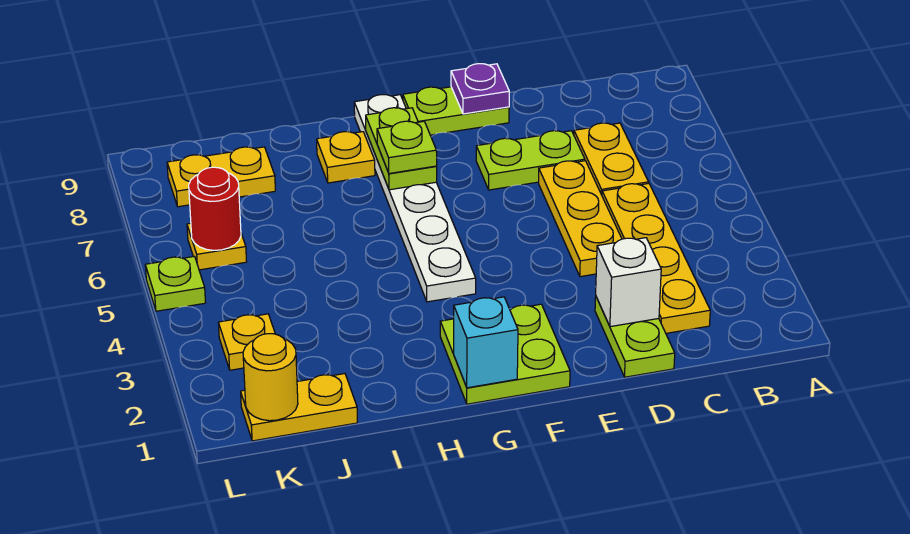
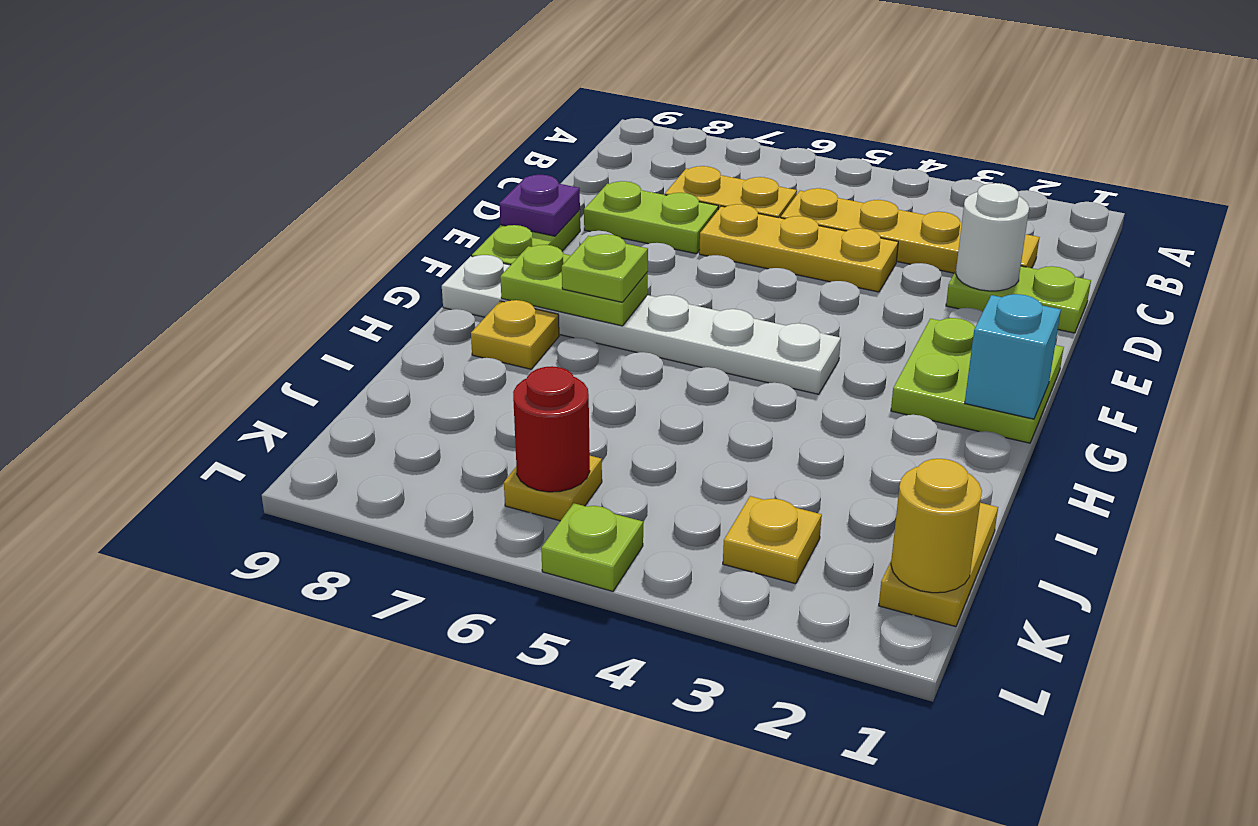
white brick D2 level 2 -> white round brick D2 level 2
lime plate D7:E7 level 1 -> lime plate D7:D8 level 1
yellow plate J8:K8 level 1 -> none

